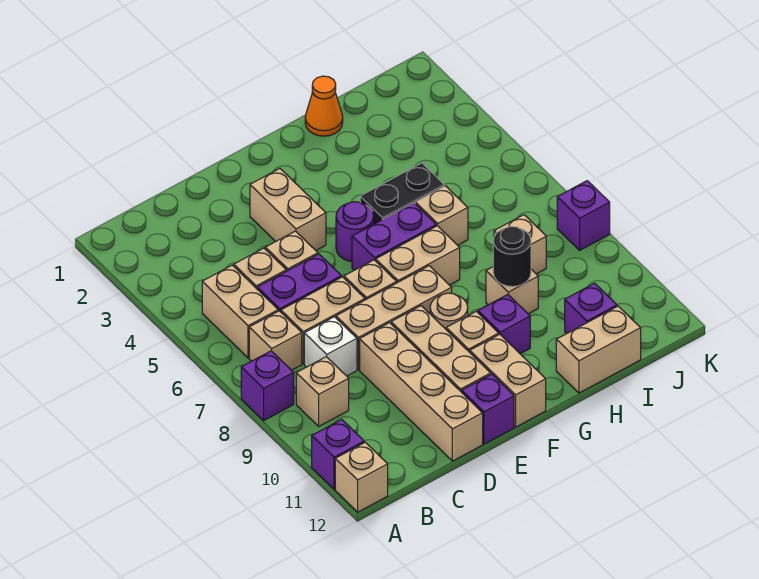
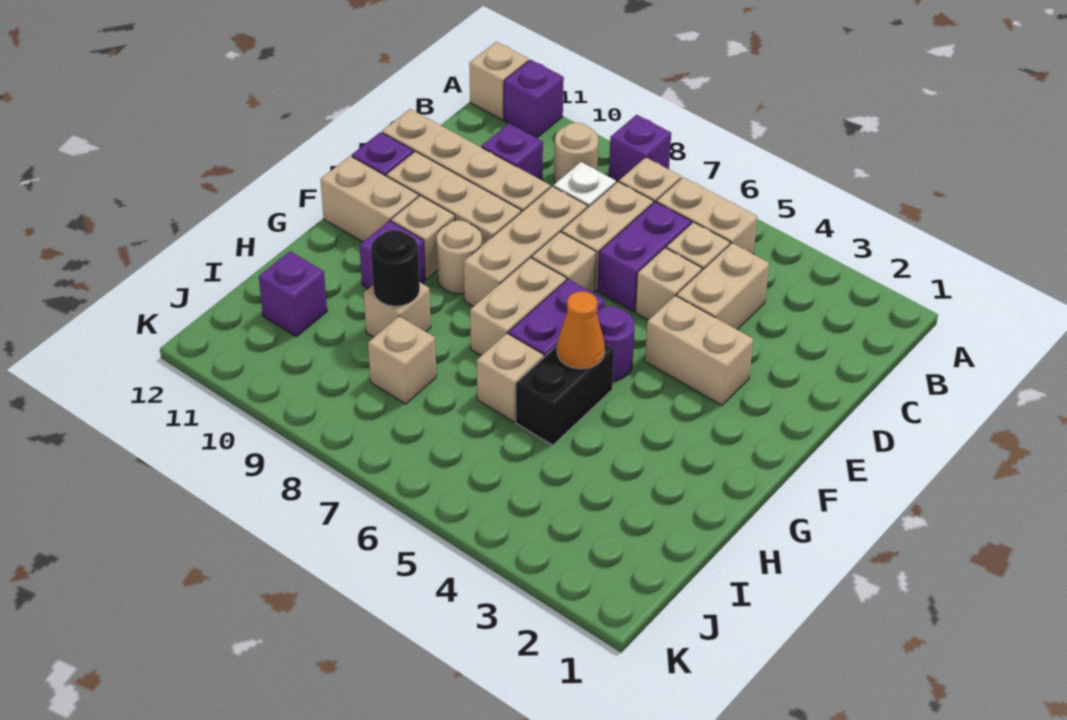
tan brick B9 level 1 -> tan round brick B9 level 1
orange cone H1 level 1 -> orange cone G5 level 2
tan brick H12:I12 level 1 -> tan brick C4:D4 level 1
purple brick K8 level 1 -> purple brick C10 level 1

